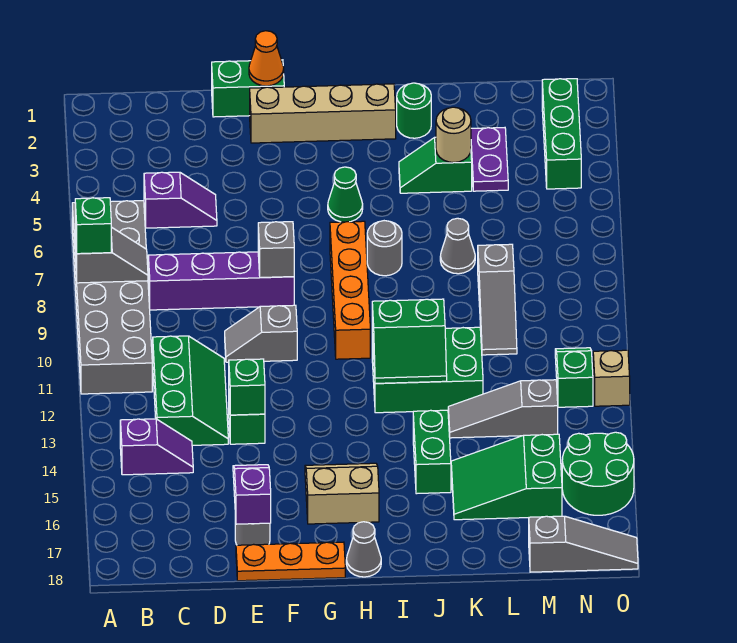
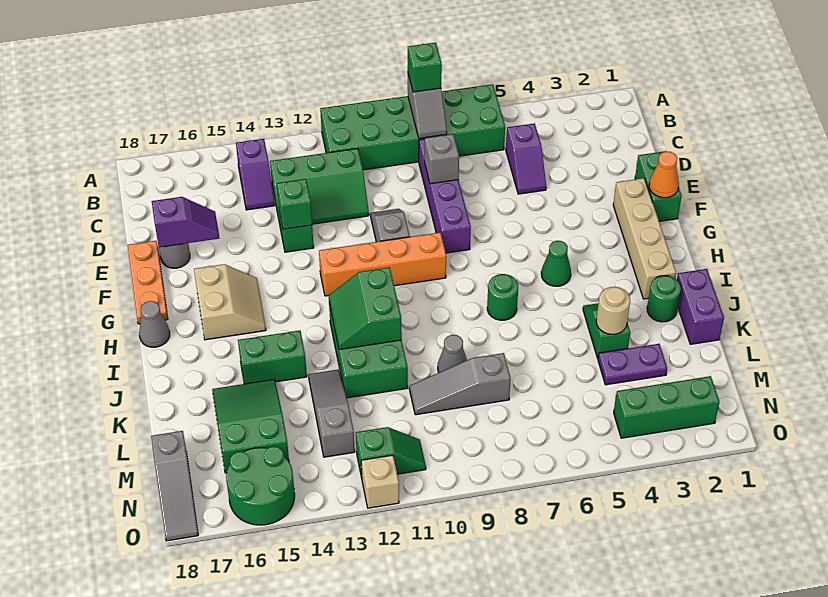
grey brick A6:B11 level 1 -> green brick A6:B11 level 1
grey brick F8 level 2 -> grey brick D8 level 2
orange brick H7:H10 level 1 -> orange brick G9:G12 level 1
grey round brick I7 level 1 -> green round brick I7 level 1
none -> purple brick J1:K1 level 1
grey cone K7 level 1 -> grey cone K9 level 1

